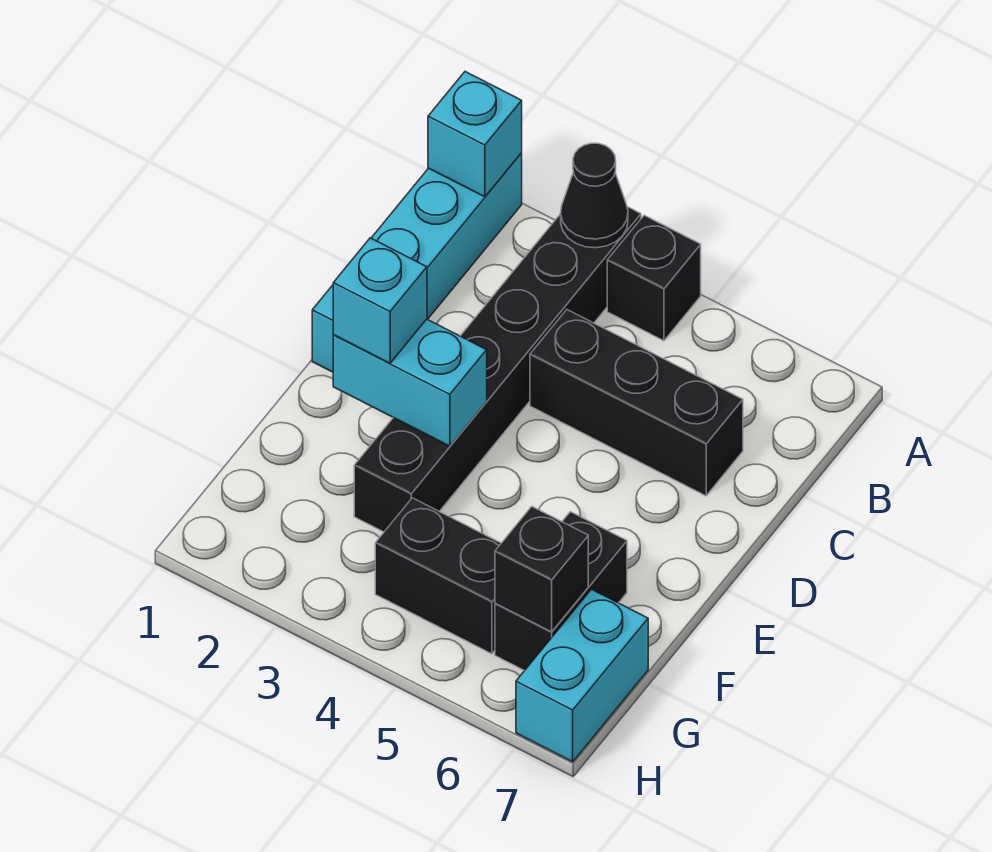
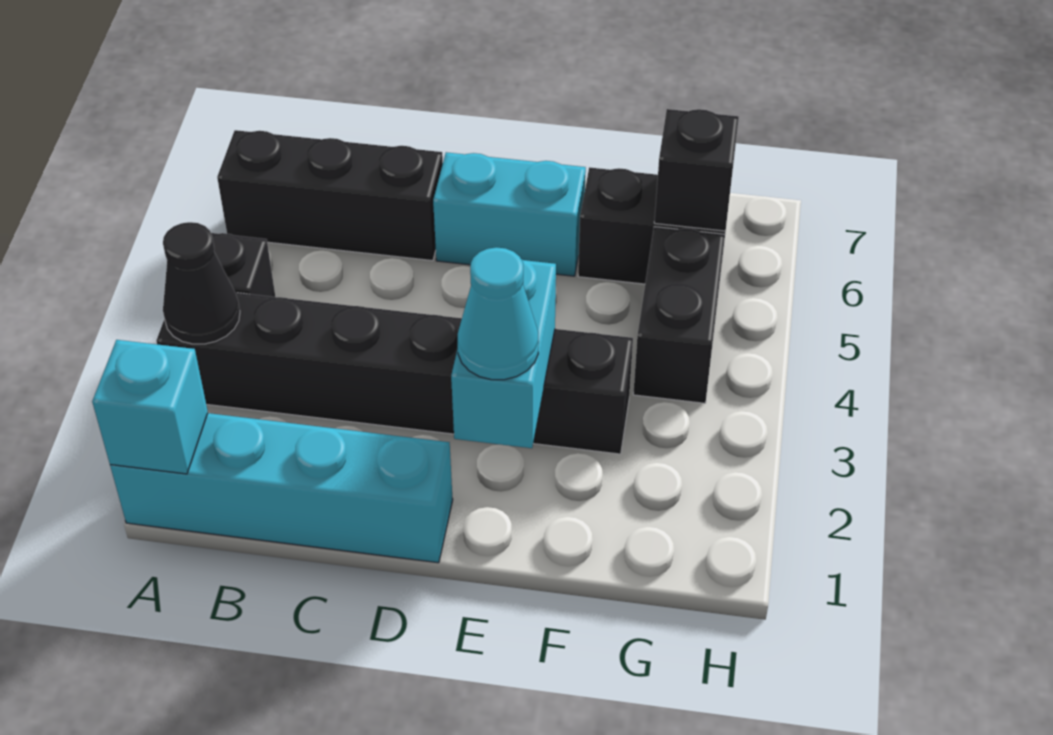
black brick C4:C6 level 1 -> black brick A6:C6 level 1
cyan brick E2 level 3 -> cyan cone E2 level 3
cyan brick G7:H7 level 1 -> cyan brick D6:E6 level 1

